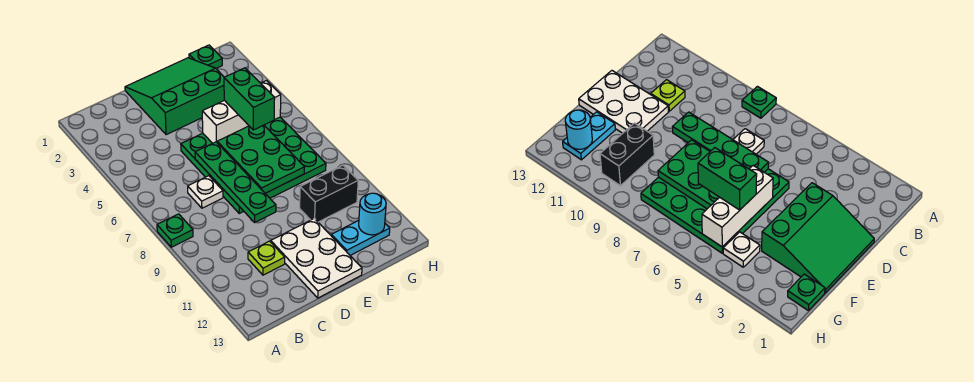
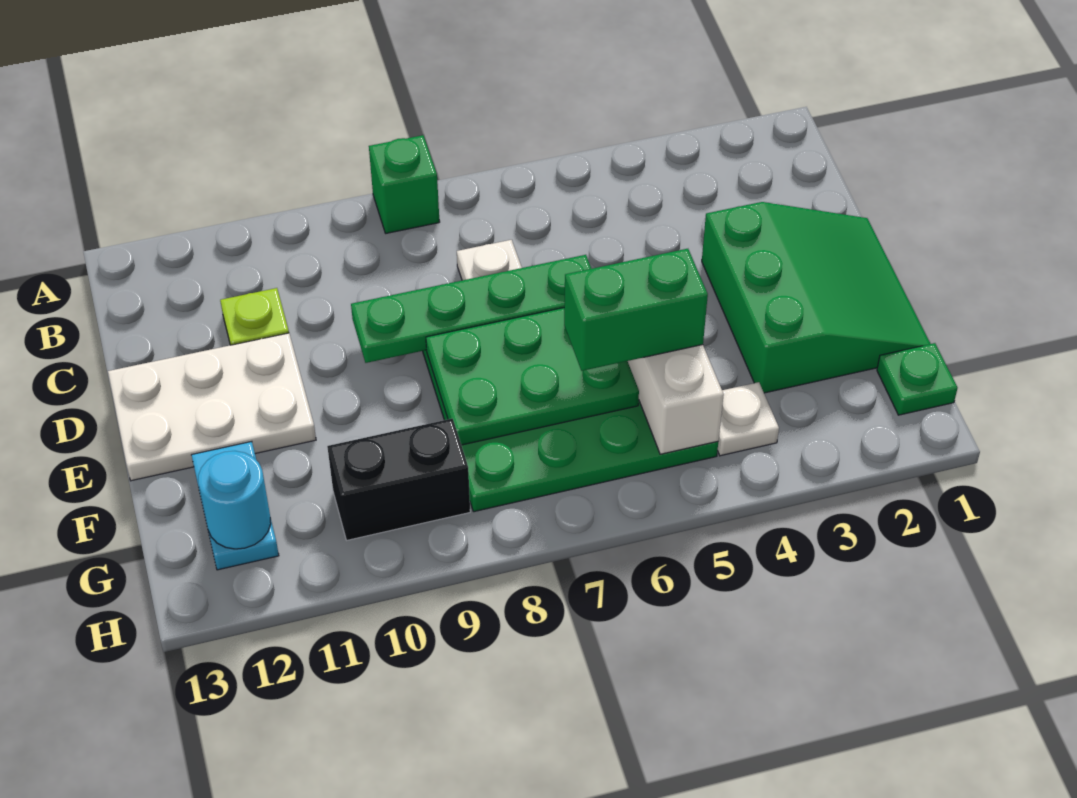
green plate A8 level 1 -> green brick A8 level 1
black brick F10:G10 level 1 -> black brick G9:G10 level 1

